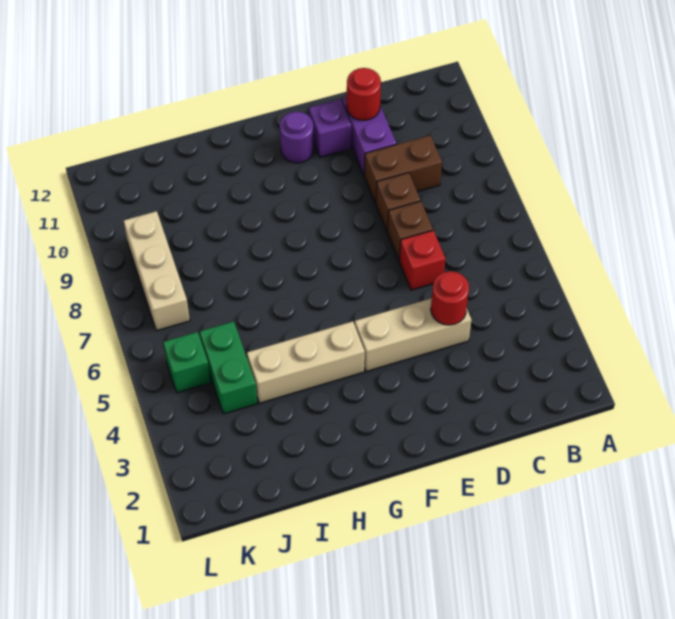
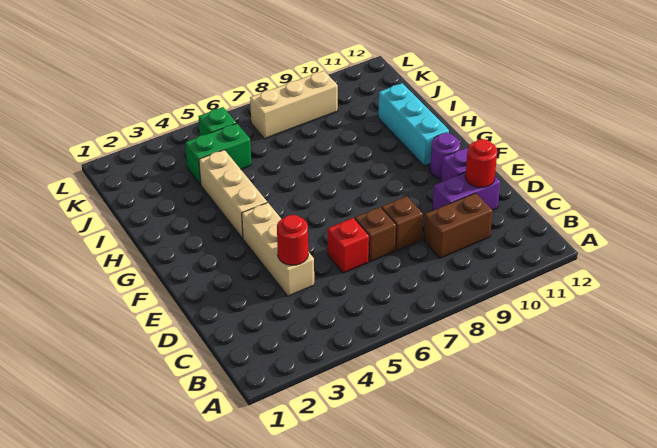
brown brick C9:D9 level 1 -> brown brick C9:C10 level 1
none -> cyan brick G11:I11 level 1

